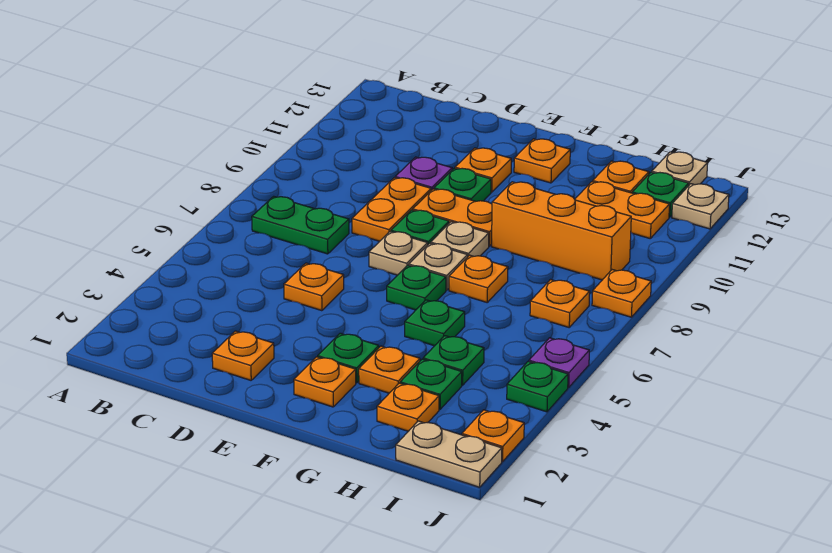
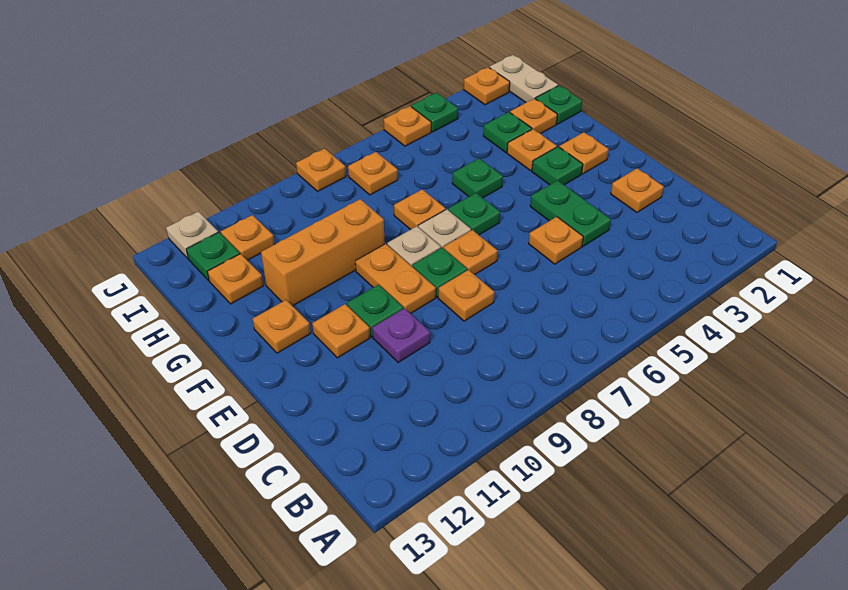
green plate B7:C7 level 1 -> green plate D4:E4 level 1
orange plate D8:D9 level 1 -> orange plate D8 level 1
tan plate E7 level 1 -> orange plate E7 level 1
orange brick G9:I9 level 1 -> orange brick G9:G11 level 1
green plate H4 level 1 -> green plate H1 level 1
orange plate H11:I11 level 1 -> orange plate I11 level 1
tan plate I13 level 1 -> none
purple plate J5 level 1 -> orange plate J5 level 1

